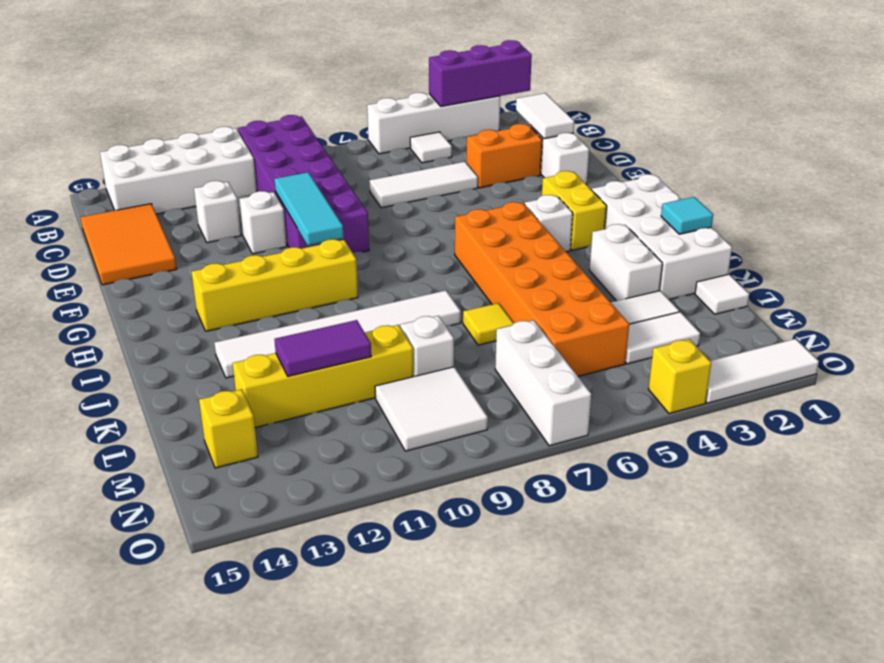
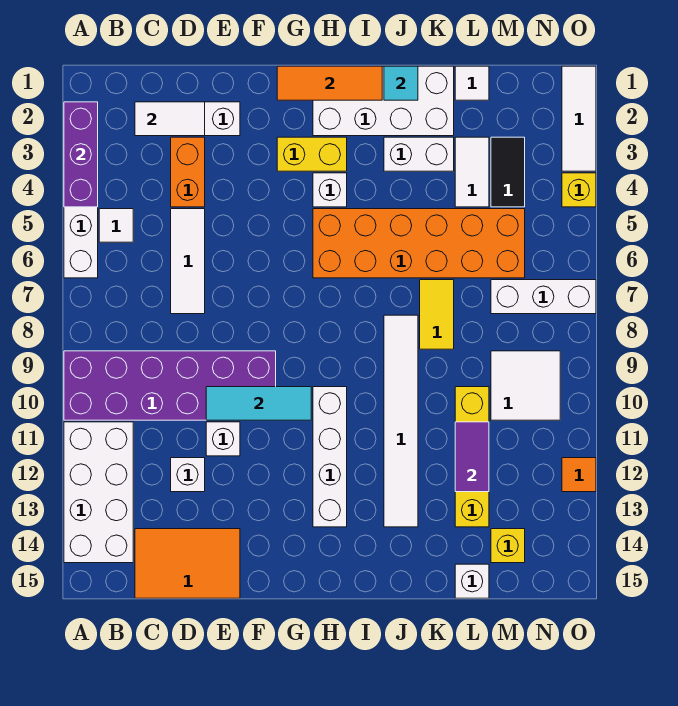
none -> orange tile G1:I1 level 2
yellow brick H10:H13 level 1 -> white brick H10:H13 level 1
yellow tile K7 level 1 -> yellow tile K7:K8 level 1
white brick L9 level 1 -> white brick L15 level 1
white tile M3:M4 level 1 -> black tile M3:M4 level 1
none -> orange tile O12 level 1

